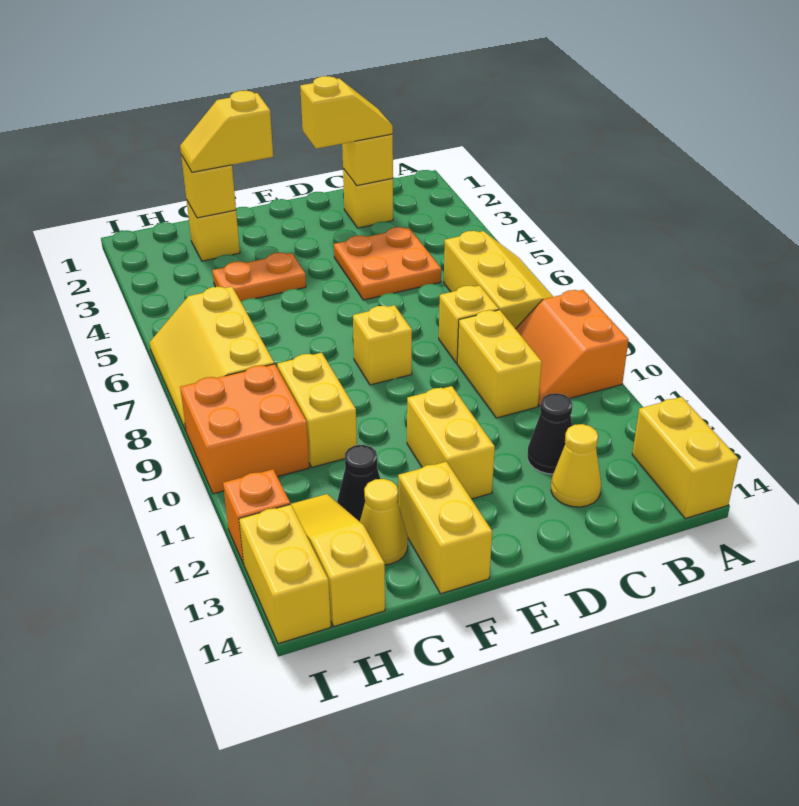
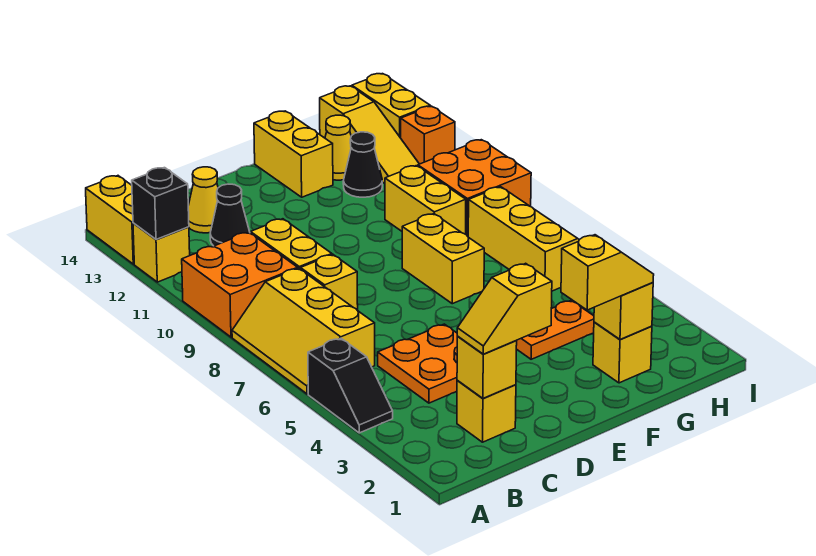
none -> black slope A4:A5 level 1 top 5
orange slope A9:B10 level 1 top A -> orange brick A9:B10 level 1
none -> black brick A12 level 2
yellow brick E8 level 1 -> yellow brick A12 level 1
yellow brick E11:E12 level 1 -> yellow brick F7:F8 level 1

